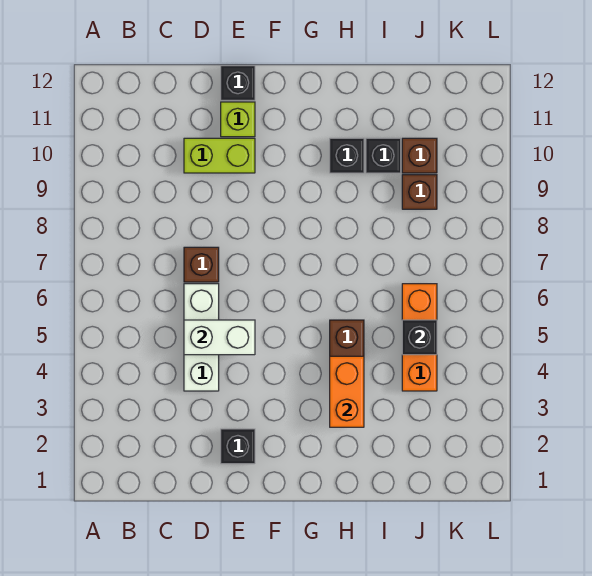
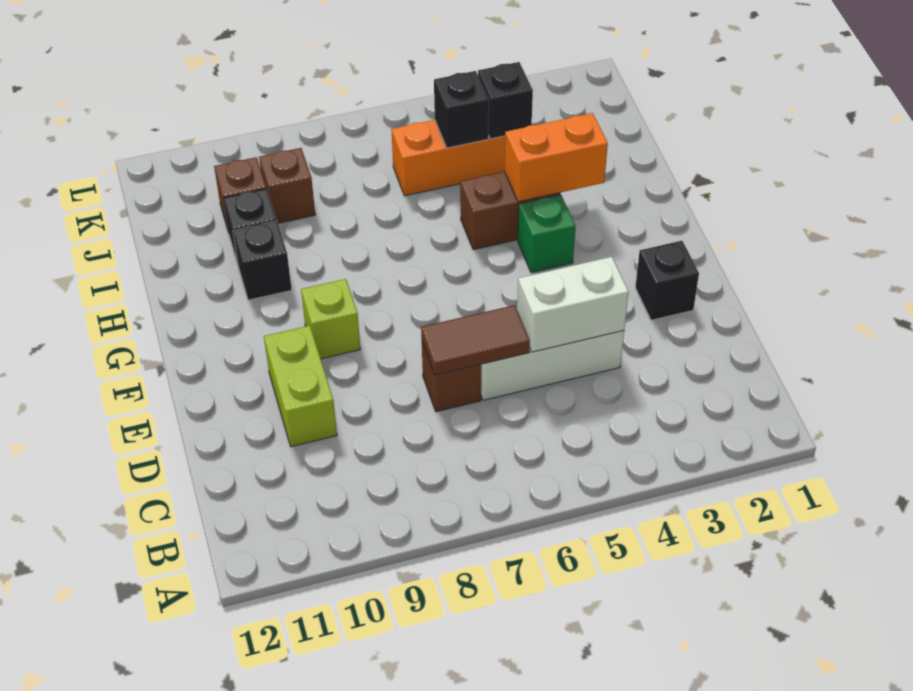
white brick D5:E5 level 2 -> white brick D4:D5 level 2
none -> brown tile D6:D7 level 2
lime brick E11 level 1 -> lime brick F9 level 1
black brick E12 level 1 -> black brick J4 level 2
none -> green brick G4 level 1

